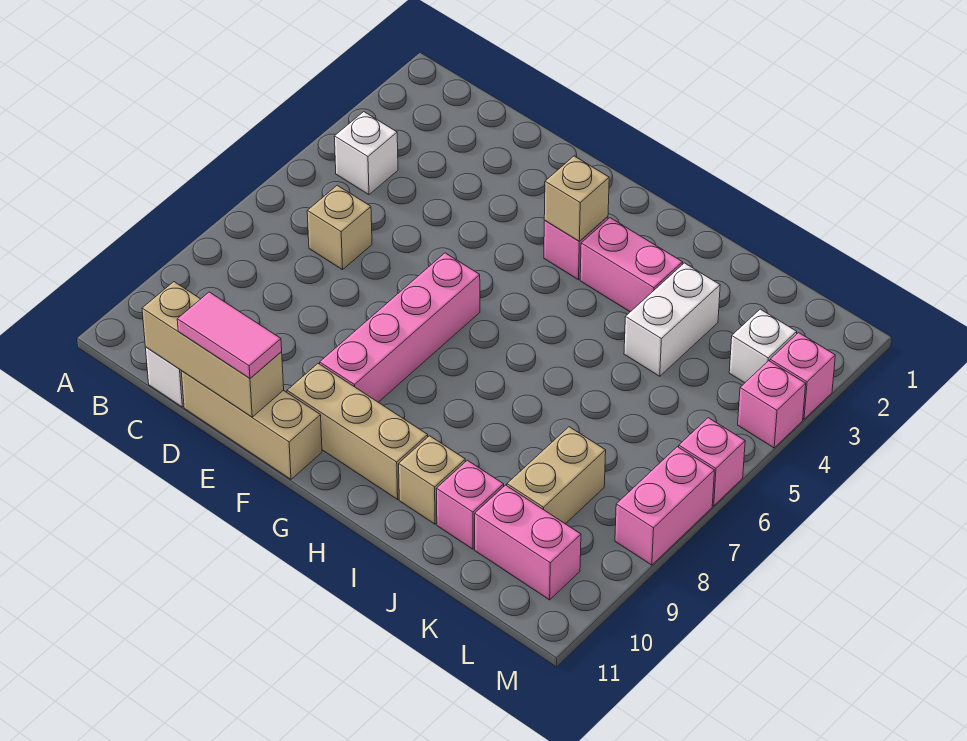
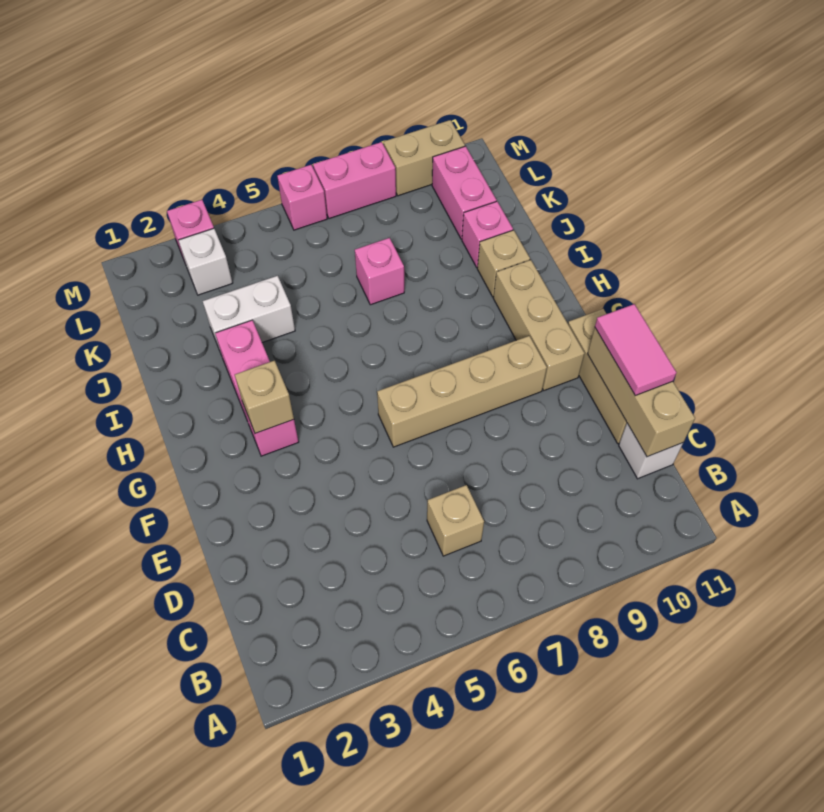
white brick B4 level 1 -> none
pink brick F6:F9 level 1 -> tan brick F6:F9 level 1
tan brick K8:K9 level 1 -> tan brick M9:M10 level 1
pink brick M4 level 1 -> pink brick J7 level 1

